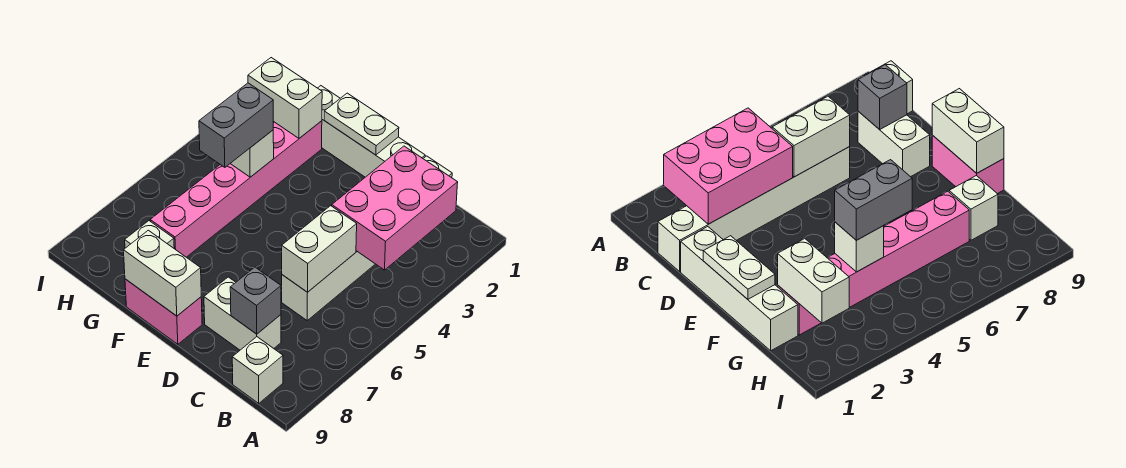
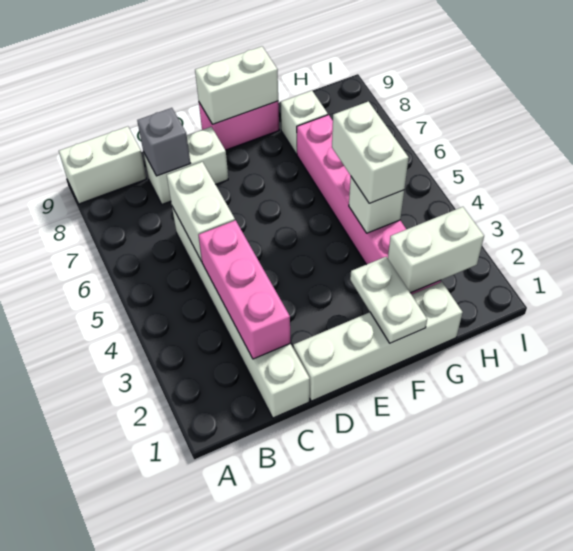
pink brick B2:C4 level 2 -> pink brick C2:C4 level 2
white brick B9 level 1 -> white brick A9:B9 level 1
white plate E1:F1 level 2 -> white plate F1:F2 level 2
grey brick G4:G5 level 3 -> white brick G4:G5 level 3

